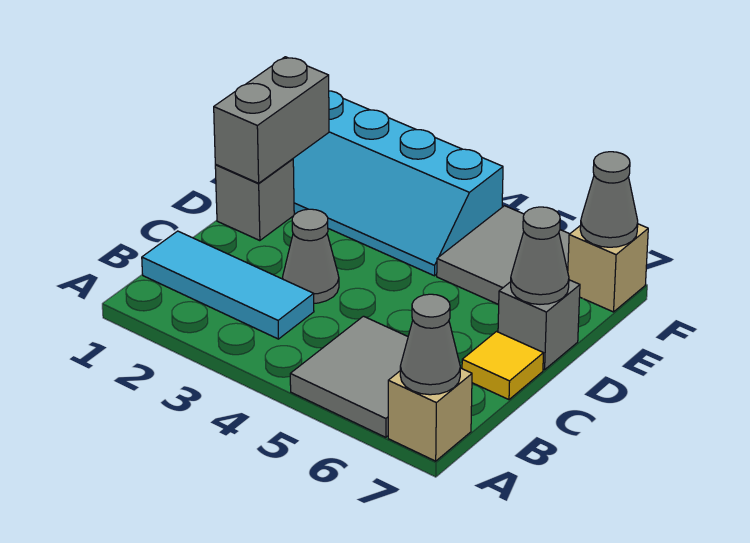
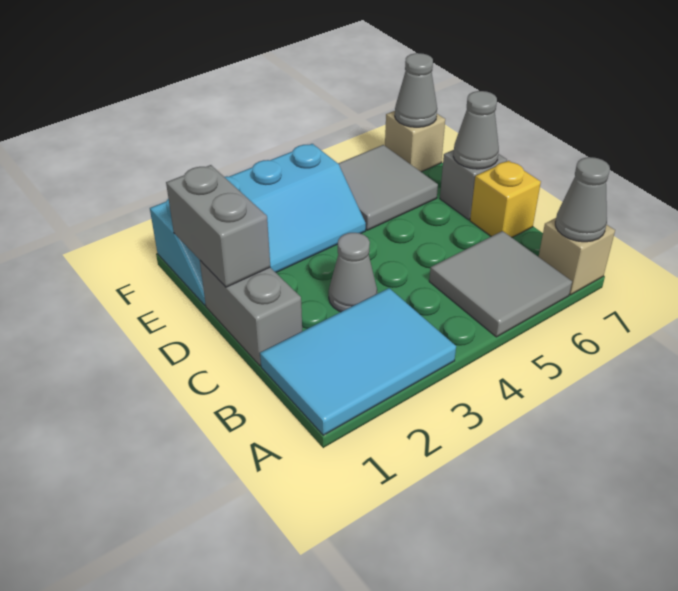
cyan tile B1:B3 level 1 -> cyan tile A1:B3 level 1
yellow tile C7 level 1 -> yellow brick C7 level 1
grey brick D1 level 1 -> grey brick C1:D1 level 1

